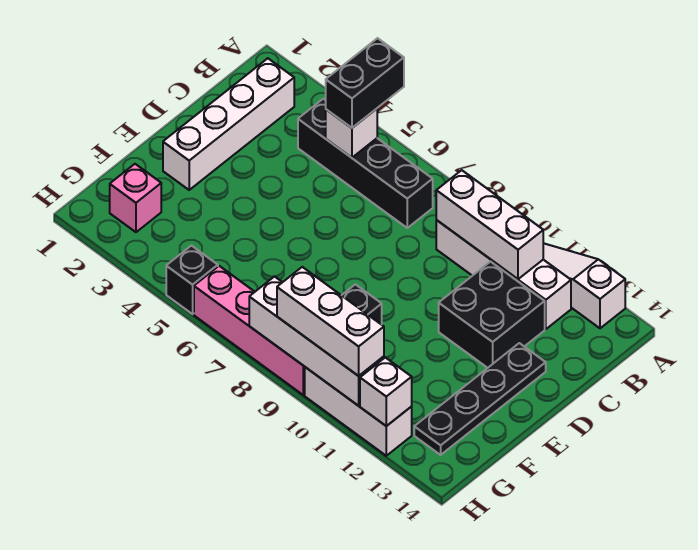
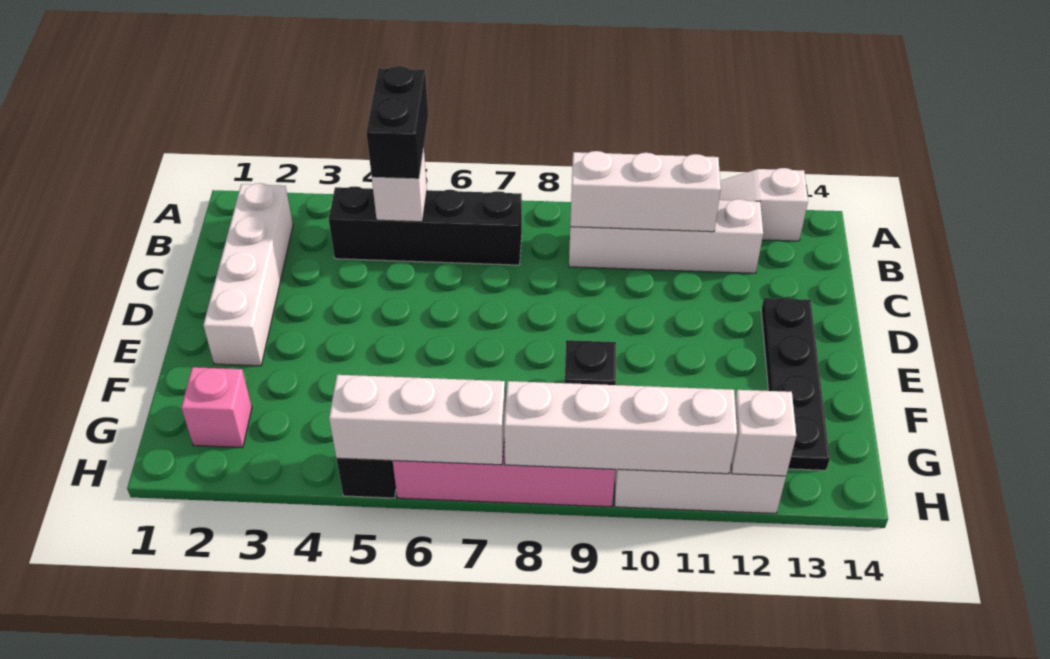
black brick C11:D12 level 1 -> none
white brick H9:H11 level 3 -> white brick H5:H7 level 2

